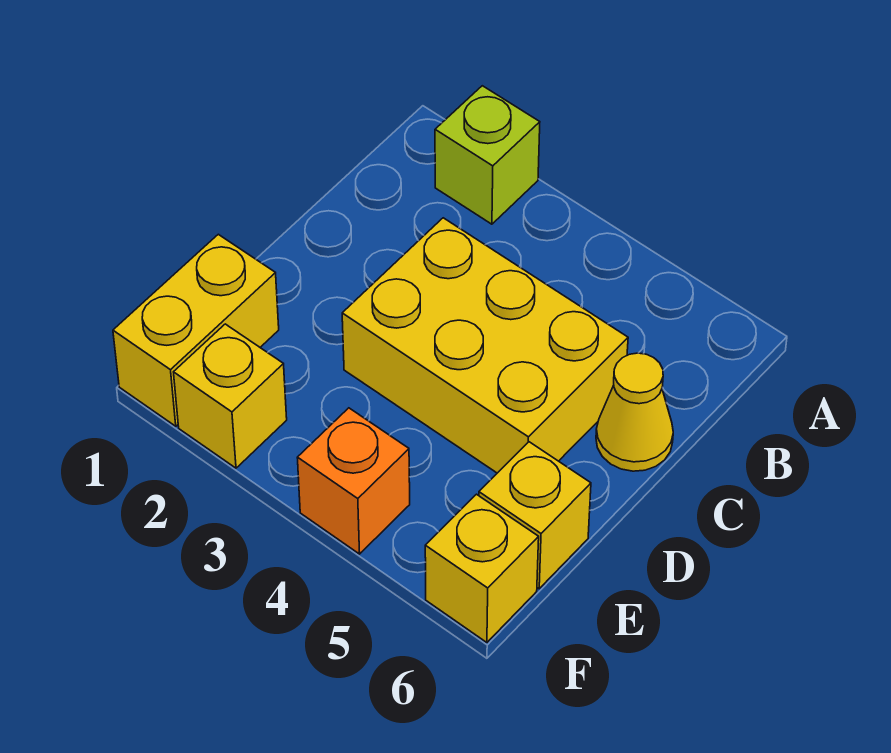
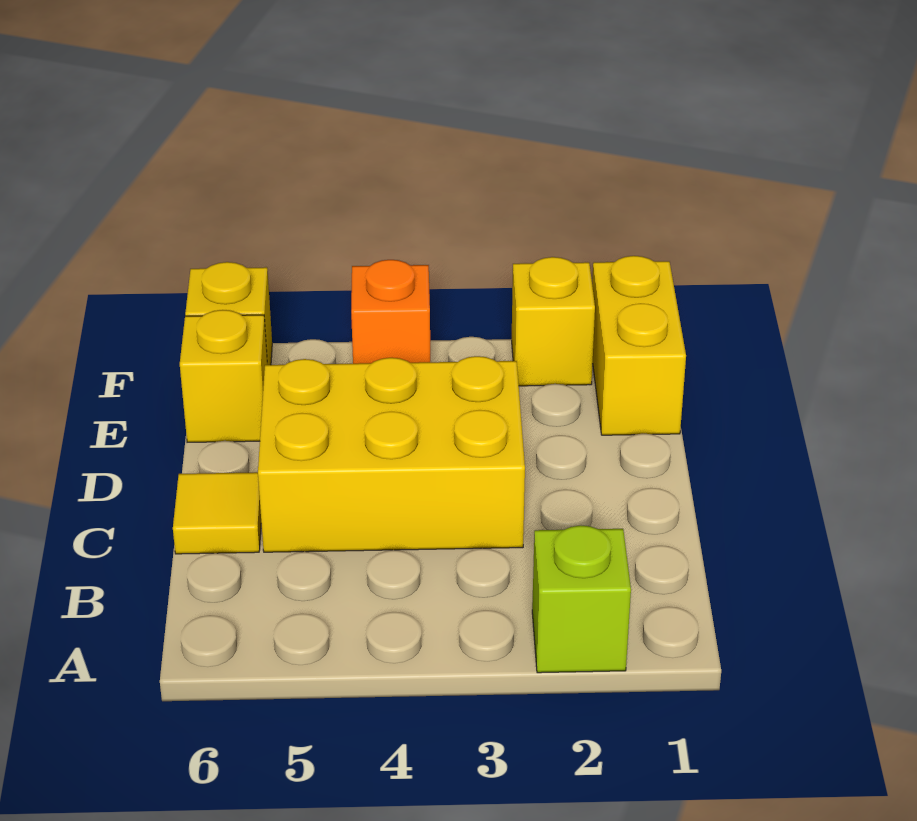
yellow cone C6 level 1 -> yellow tile C6 level 1

